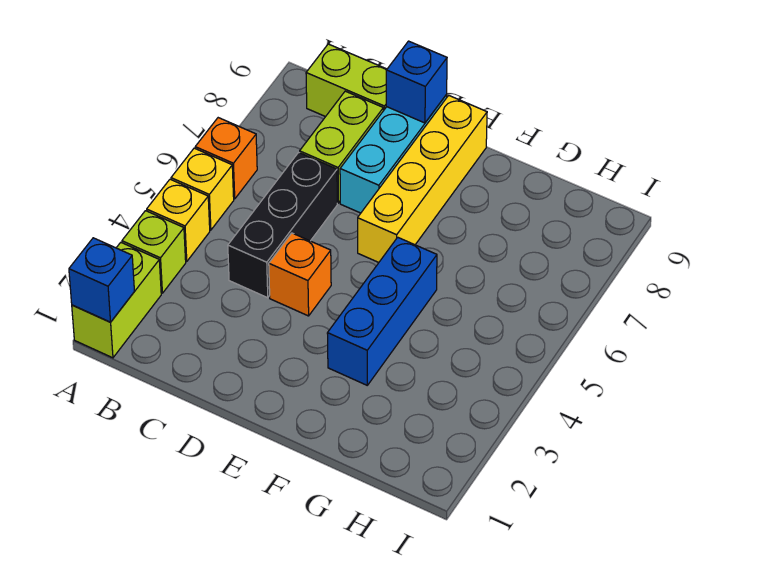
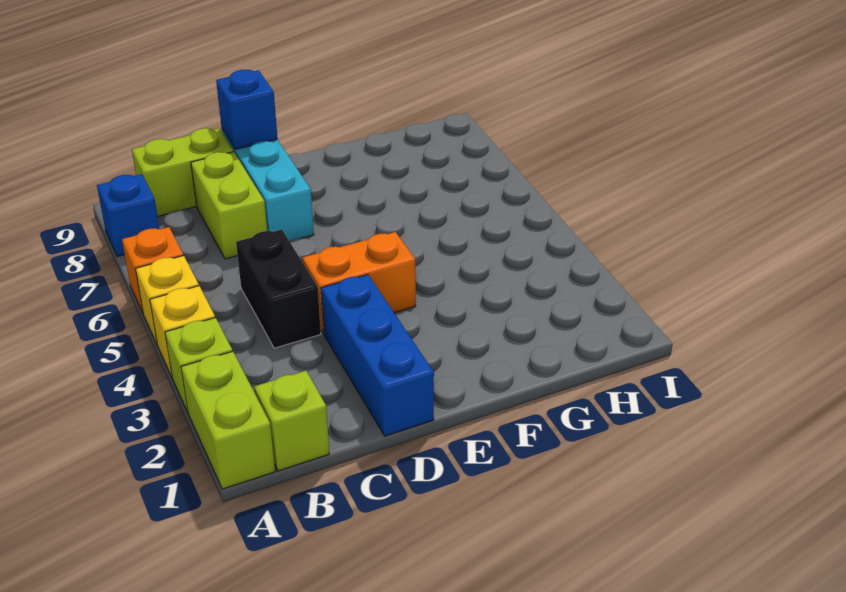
blue brick A1 level 2 -> blue brick A8 level 1
none -> lime brick B1 level 1
black brick C4:C6 level 1 -> black brick C4:C5 level 1
orange brick D4 level 1 -> orange brick D4:E4 level 1
yellow brick E6:E9 level 1 -> none
blue brick F3:F5 level 1 -> blue brick D1:D3 level 1

